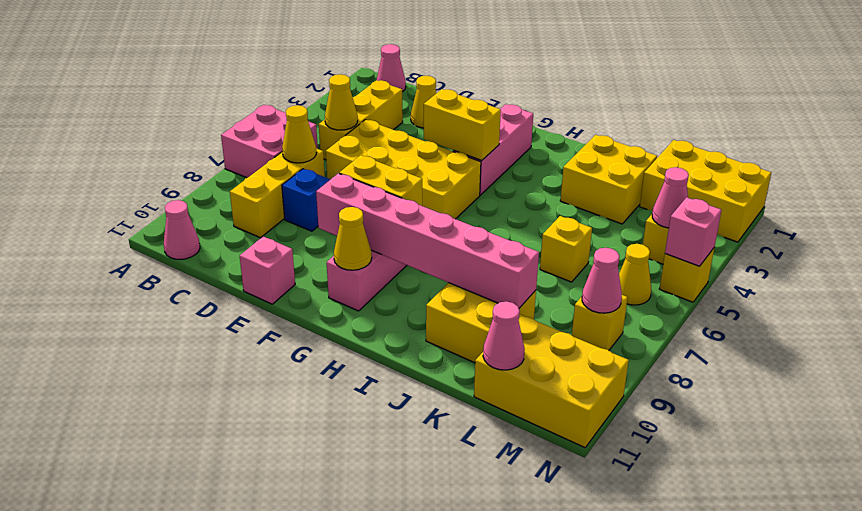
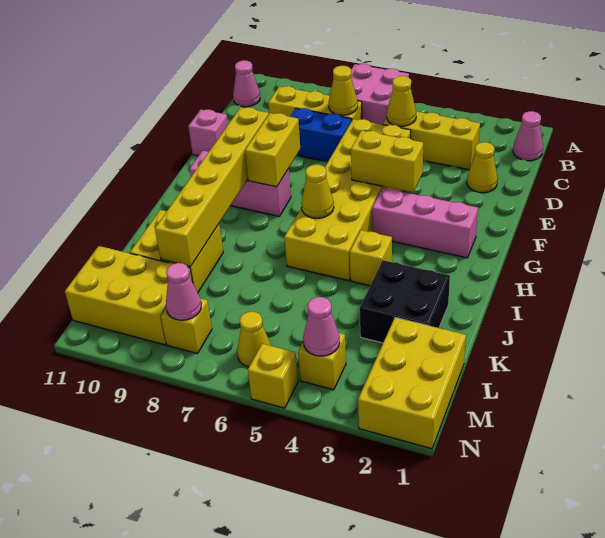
yellow brick D5:G6 level 1 -> yellow brick D5:I6 level 1
blue brick D8 level 1 -> blue brick D7:D8 level 1
yellow brick F4:G4 level 2 -> yellow brick F4:F5 level 2
pink brick F9:K9 level 2 -> yellow brick F9:K9 level 2
yellow cone G10 level 2 -> yellow cone H6 level 2
yellow brick J2:K3 level 1 -> black brick J2:K3 level 1
yellow brick K6 level 1 -> yellow brick I4 level 1
yellow brick L10:N11 level 1 -> yellow brick L9:M11 level 1
pink cone L11 level 2 -> none
pink brick N5 level 2 -> none

